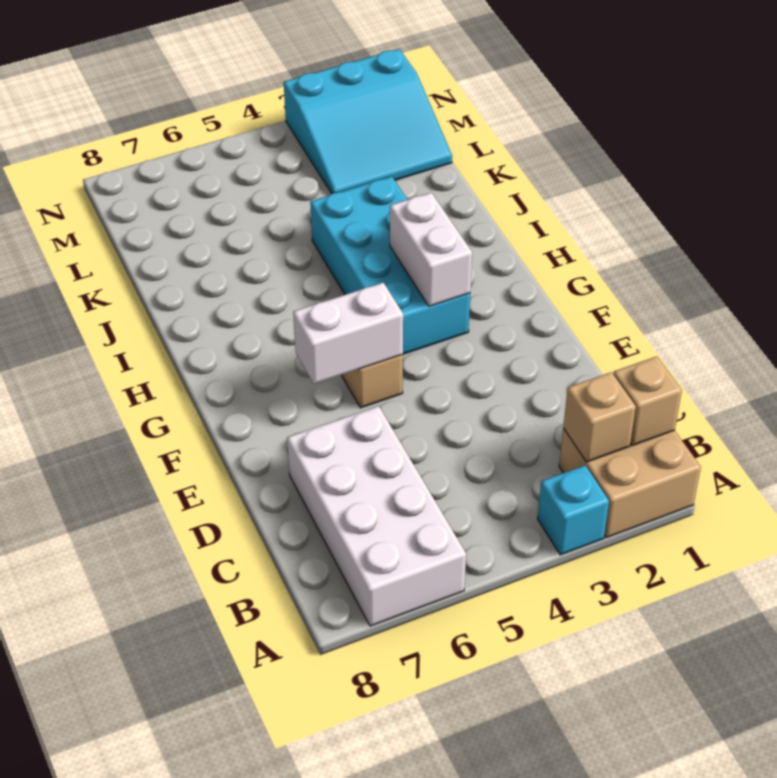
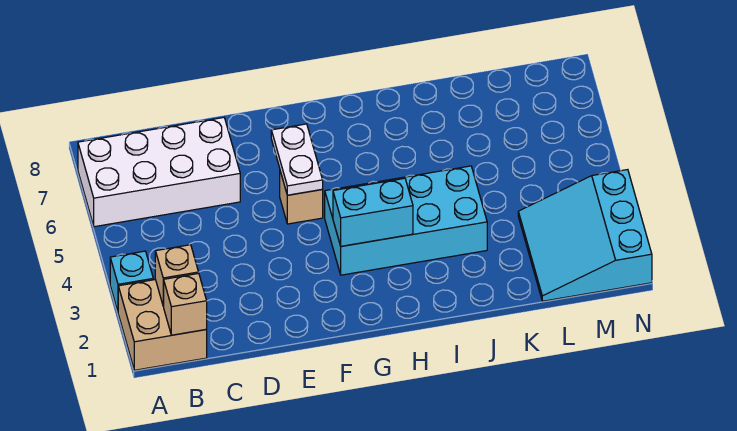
white brick F5:F6 level 2 -> white plate F5:F6 level 2
white brick G3:H3 level 2 -> cyan brick G3:H3 level 2

